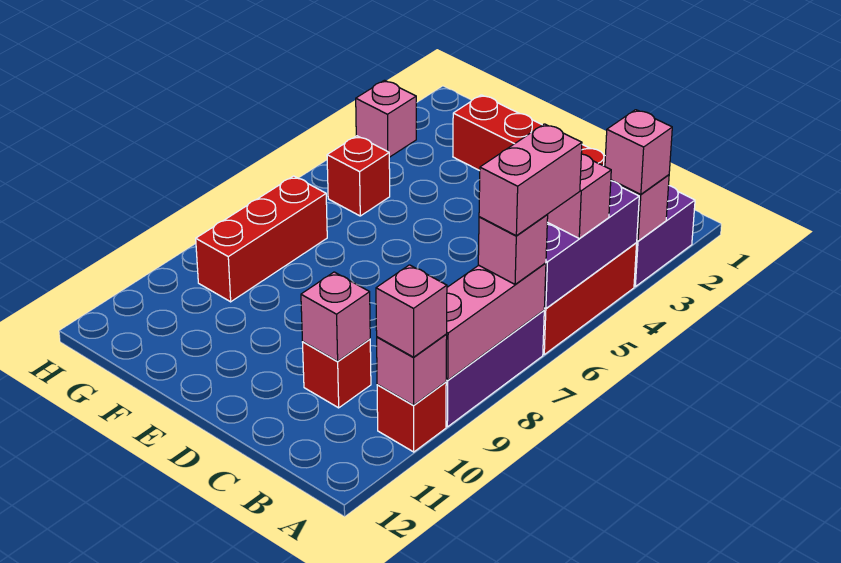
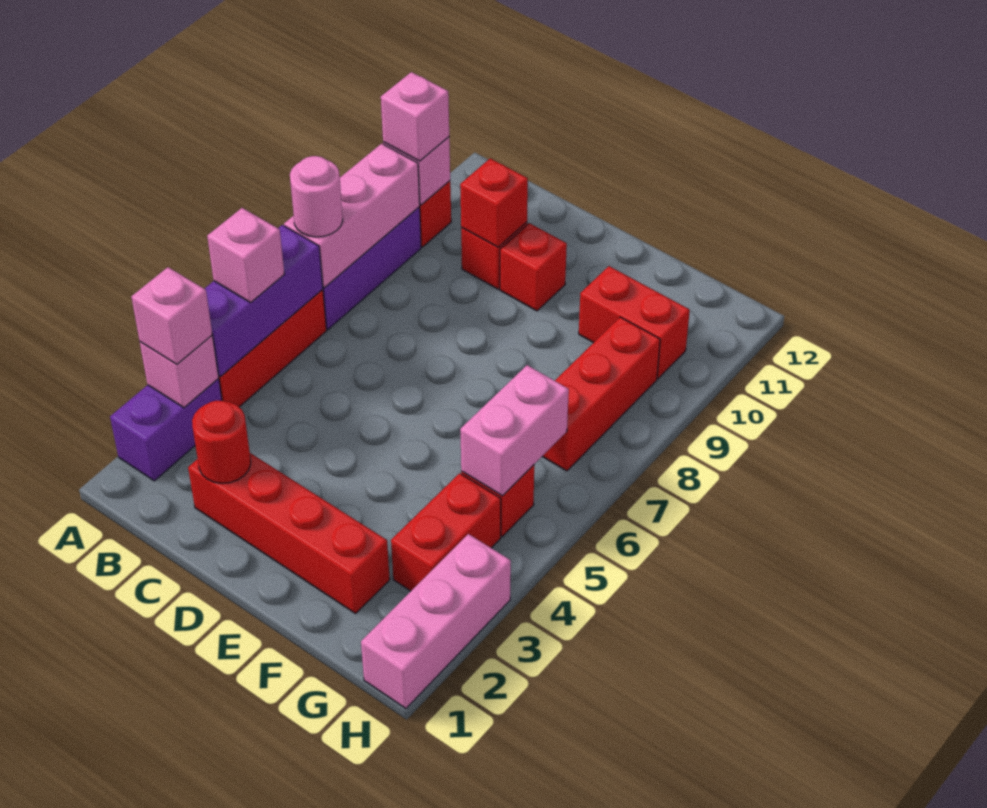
pink brick A6:A7 level 4 -> pink brick G5:G6 level 2
pink brick A7 level 3 -> pink round brick A7 level 3
none -> red round brick C2 level 2
pink brick C10 level 2 -> red brick C10 level 2
none -> red brick D10 level 1
none -> red brick F10:G10 level 1
none -> red brick G3:G4 level 1
pink brick H3 level 1 -> pink brick H1:H3 level 1

